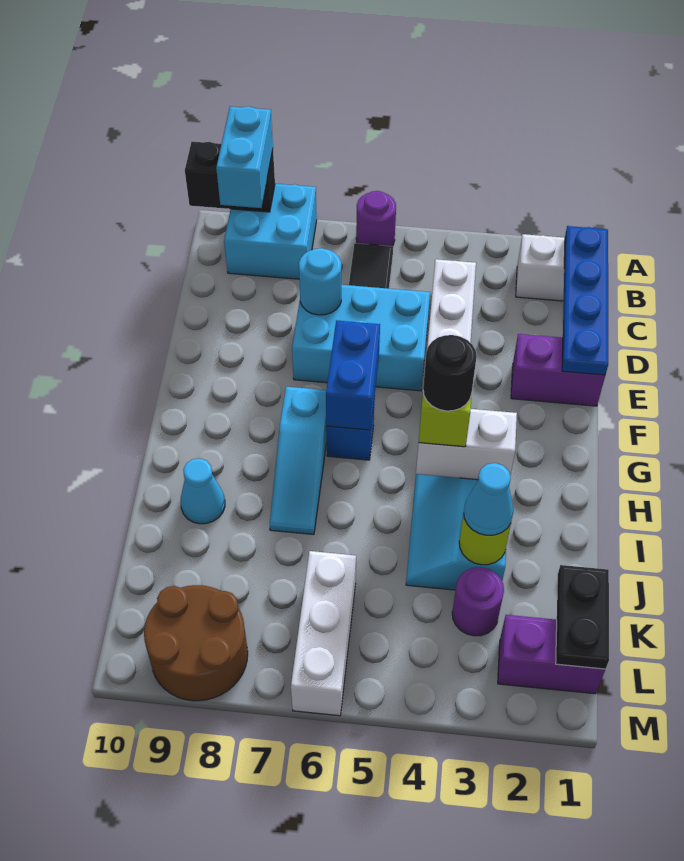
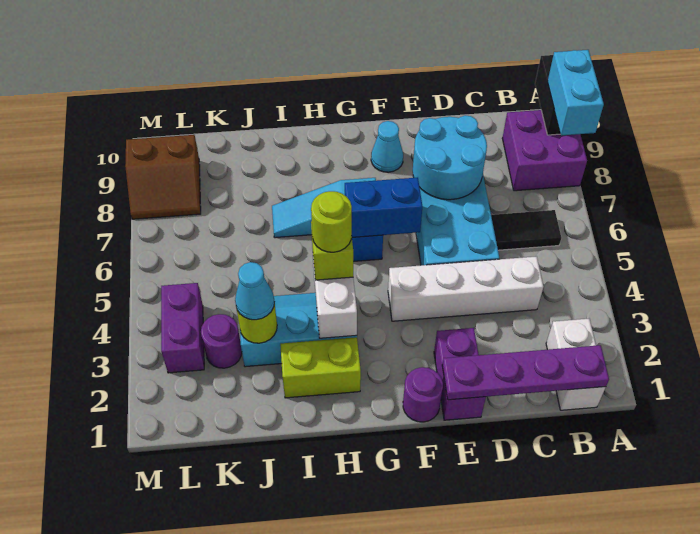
purple round brick A6 level 1 -> purple round brick F1 level 1
cyan brick A8:B9 level 1 -> purple brick A8:B9 level 1
cyan brick A9:B9 level 3 -> cyan brick A8:A9 level 3
blue plate B1:E1 level 2 -> purple plate B1:E1 level 2
cyan round brick D7 level 2 -> cyan round brick D7:E8 level 2
none -> lime brick H2:I2 level 1
black round brick H4 level 4 -> lime round brick H4 level 4
cyan cone I9 level 1 -> cyan cone F9 level 1
black plate K1:L1 level 2 -> none
white brick K6:M6 level 1 -> none
purple brick L1:L2 level 1 -> purple brick L3:L4 level 1
brown round brick L8:M9 level 1 -> brown slope L8:M9 level 1 top 9

